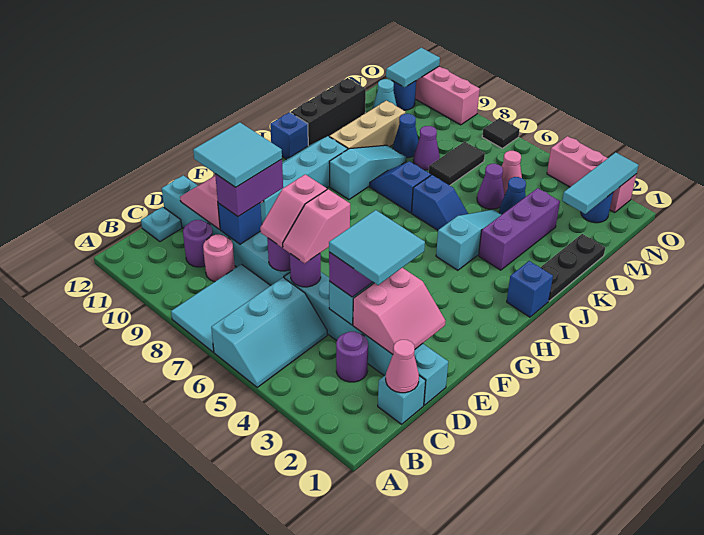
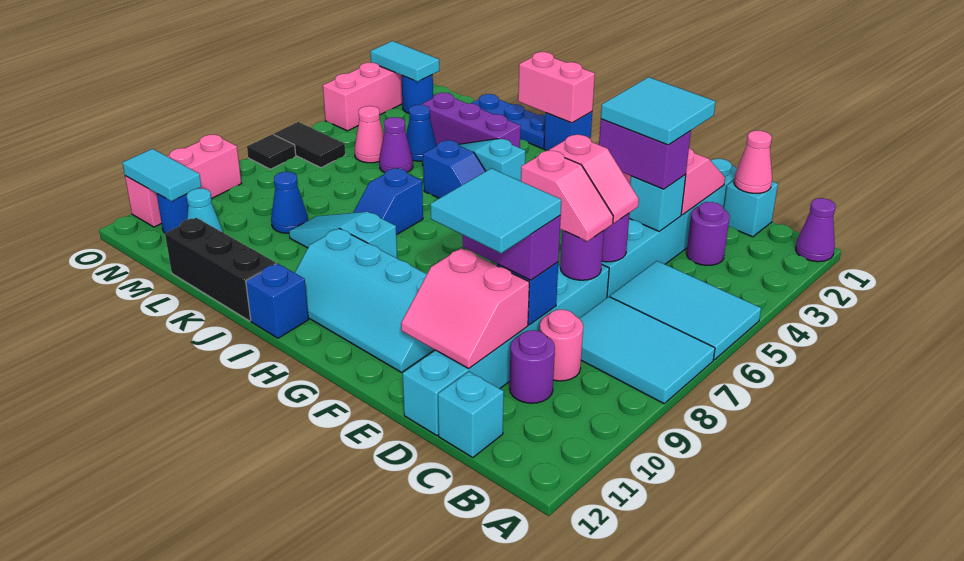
cyan slope A5:C6 level 1 top 6 -> cyan tile A5:C6 level 1
cyan plate C12 level 1 -> cyan brick C12 level 1
none -> pink brick I1:J1 level 2
black plate J1:L1 level 1 -> blue plate J1:L1 level 1
blue slope J5:J6 level 1 top 6 -> blue slope I5:J5 level 1 top J
tan brick J10:L10 level 1 -> none
black tile L7:M7 level 1 -> black tile N6:O6 level 1
purple cone L8 level 1 -> purple cone A1 level 1
cyan tile M2:O2 level 2 -> cyan tile N2:O2 level 2

